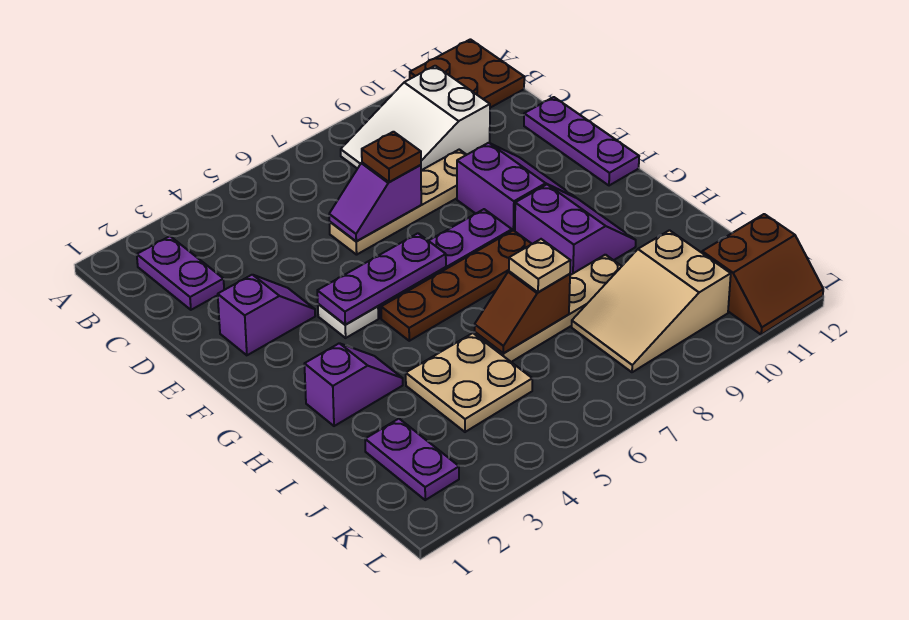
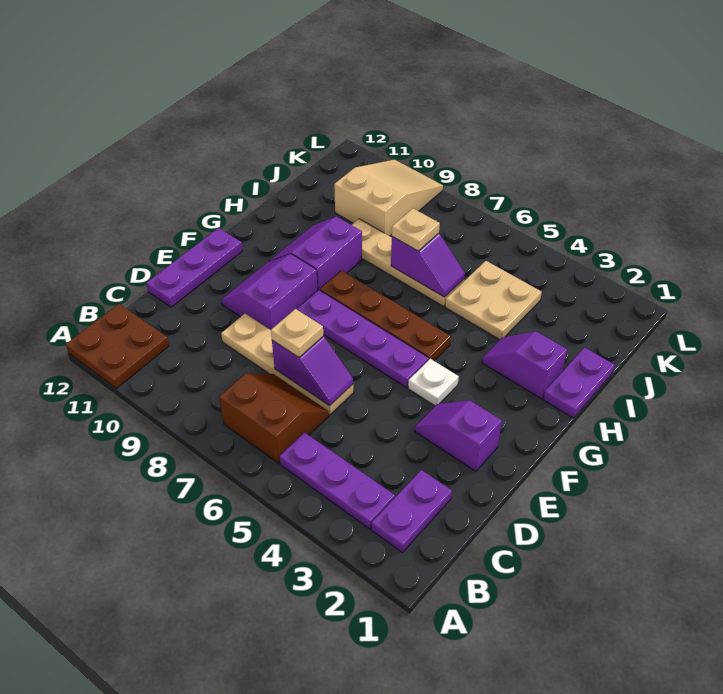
white slope B8:C10 level 1 top 10 -> none
brown plate D7 level 3 -> tan plate D7 level 3
purple plate F4:F6 level 2 -> purple plate B3:B5 level 1
brown slope I6:I7 level 2 top 7 -> purple slope I6:I7 level 2 top 7
purple plate J2:K2 level 1 -> purple plate H1:I1 level 1
tan slope J8:K10 level 1 top 10 -> tan slope J9:L10 level 1 top J
brown slope K11:L12 level 1 top K -> brown slope B6:C7 level 1 top B

